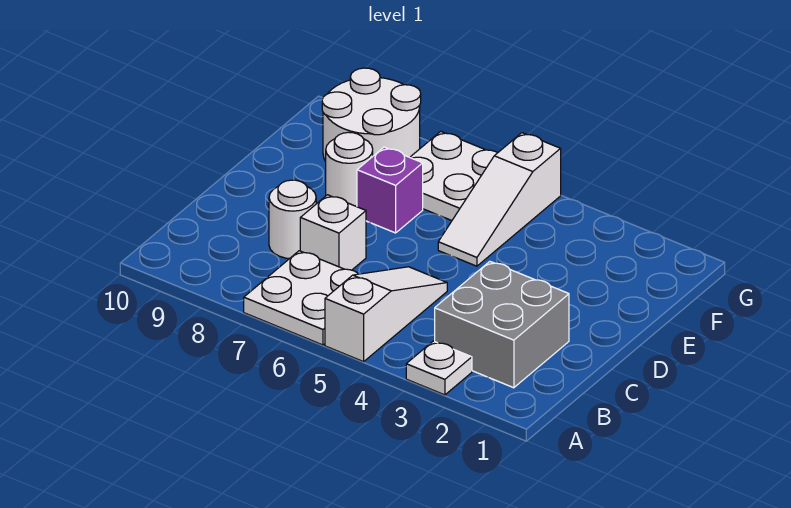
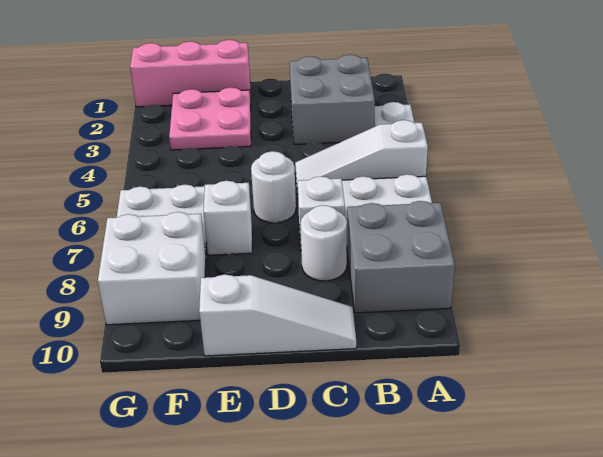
none -> grey brick A8:B9 level 1
none -> pink brick E1:G1 level 1
none -> pink plate E2:F3 level 1
white slope E5:G5 level 1 top G -> white slope C10:E10 level 1 top E
purple brick E7 level 1 -> white brick E7 level 1
white round brick E8 level 1 -> white round brick D6 level 1
white round brick F8:G9 level 1 -> white brick F8:G9 level 1

